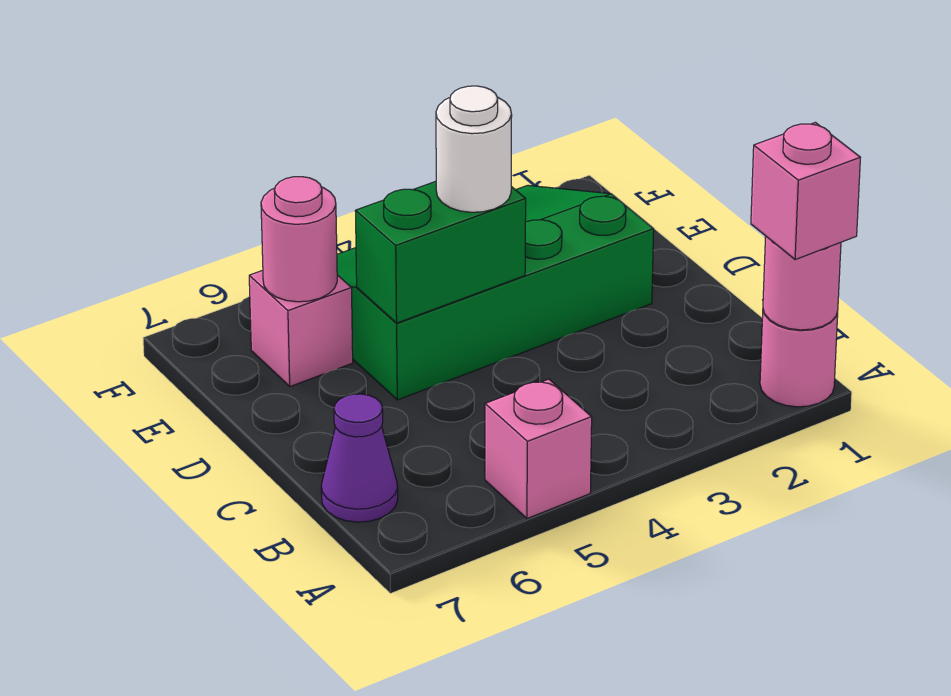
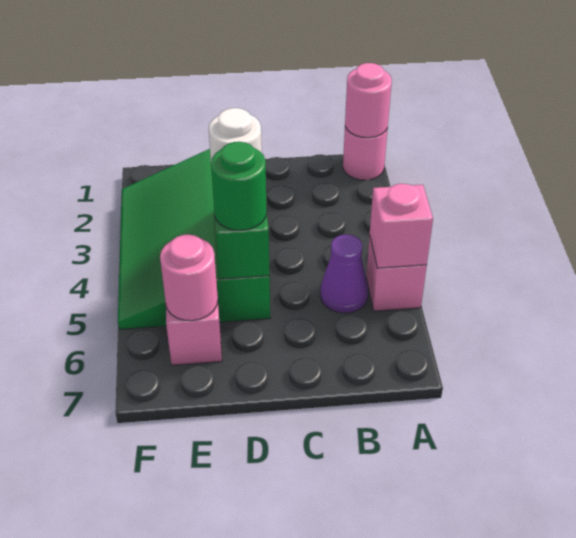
pink brick A1 level 3 -> pink brick A5 level 2
purple cone B7 level 1 -> purple cone B5 level 1
none -> green round brick D5 level 3

